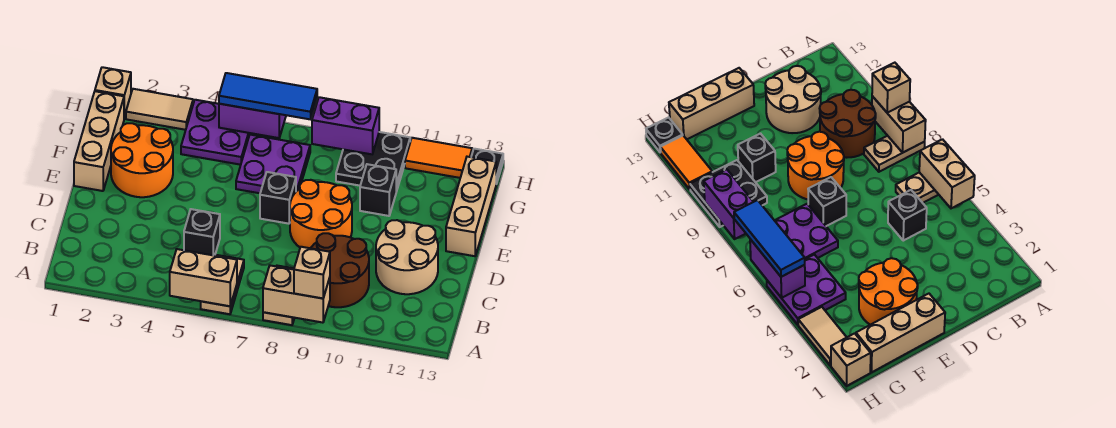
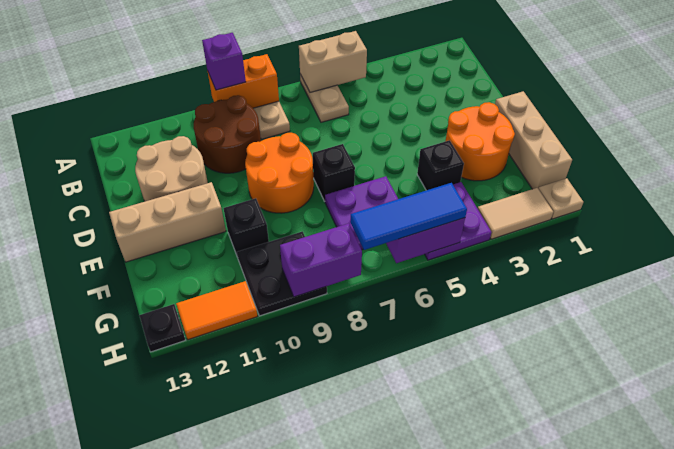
tan brick A8:A9 level 2 -> orange brick A8:A9 level 2
tan brick A9 level 3 -> purple brick A9 level 3
black brick C5 level 1 -> black brick F4 level 1
tan brick E13:G13 level 1 -> tan brick E11:E13 level 1
tan brick H1 level 1 -> tan plate H1 level 1

